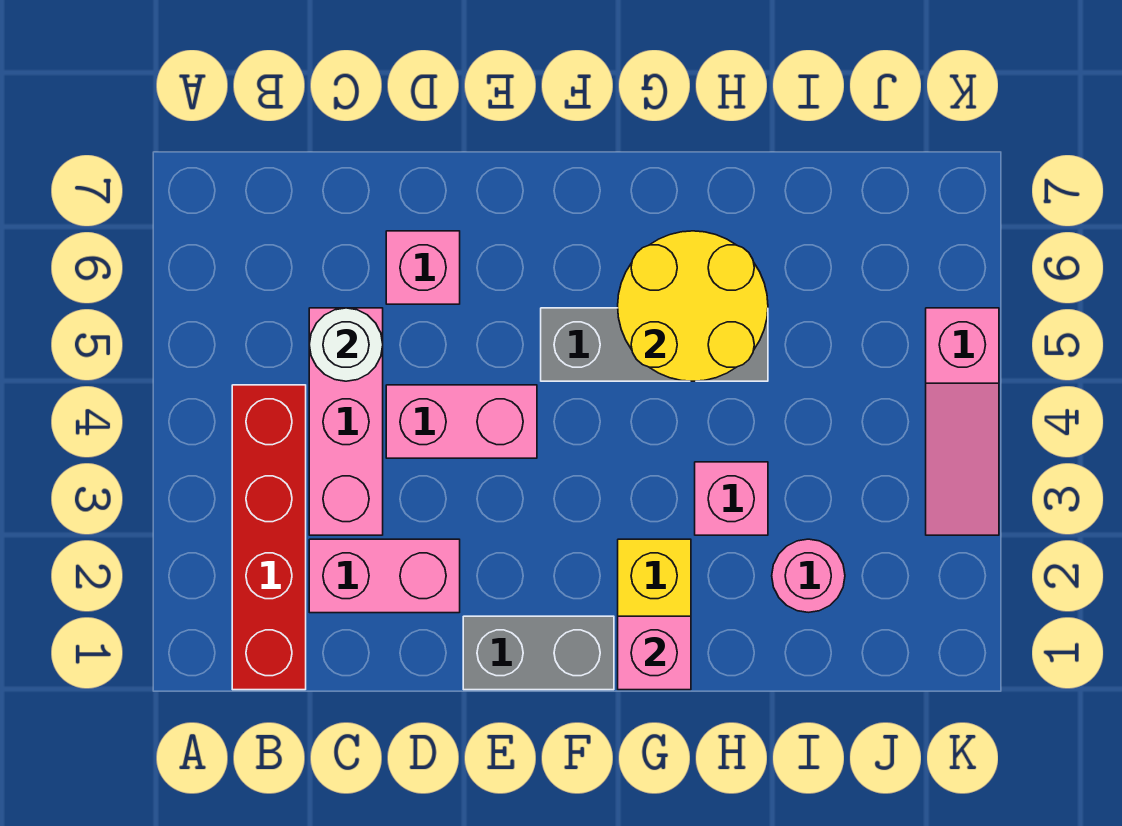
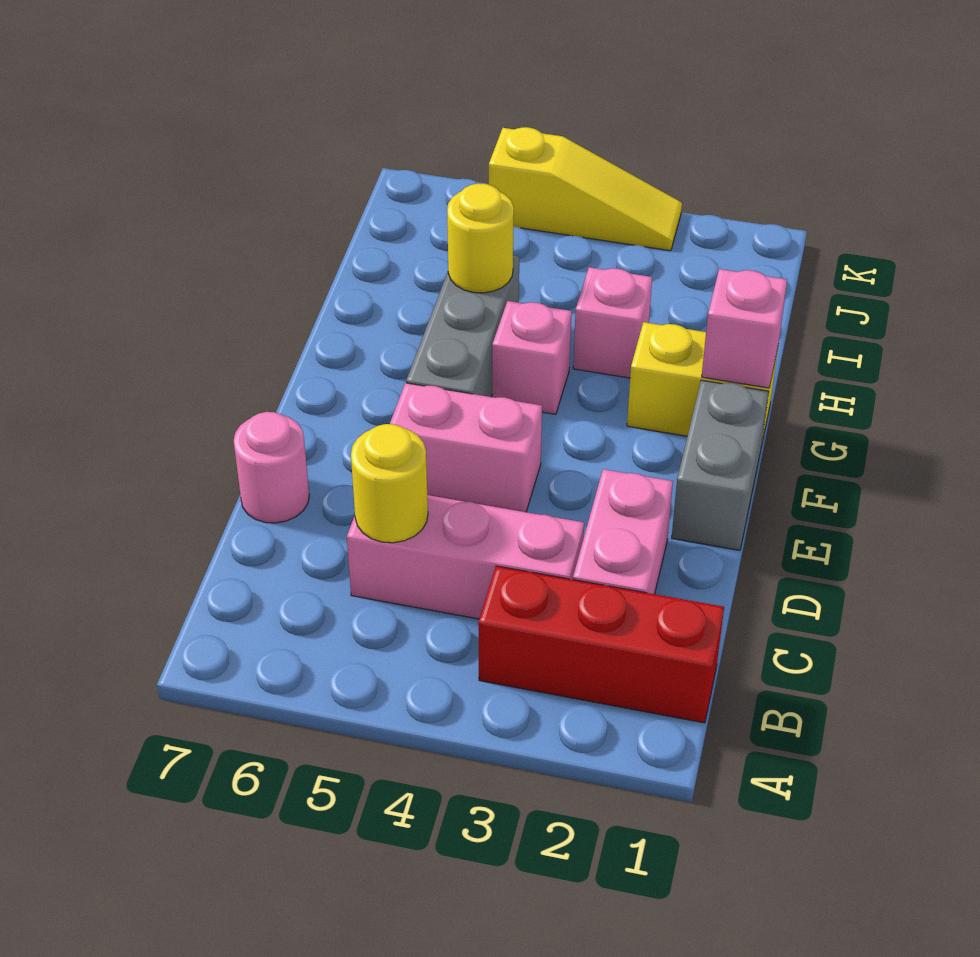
red brick B1:B4 level 1 -> red brick B1:B3 level 1
white round brick C5 level 2 -> yellow round brick C5 level 2
pink brick D4:E4 level 1 -> pink brick E4:E5 level 1
pink brick D6 level 1 -> pink brick G4 level 1
yellow round brick G5:H6 level 2 -> yellow round brick H5 level 2
pink round brick I2 level 1 -> pink round brick D7 level 1
pink slope K3:K5 level 1 top 5 -> yellow slope K3:K5 level 1 top 5

